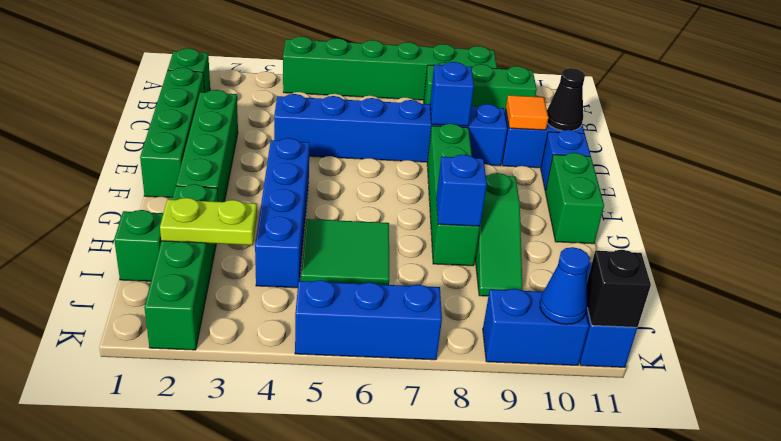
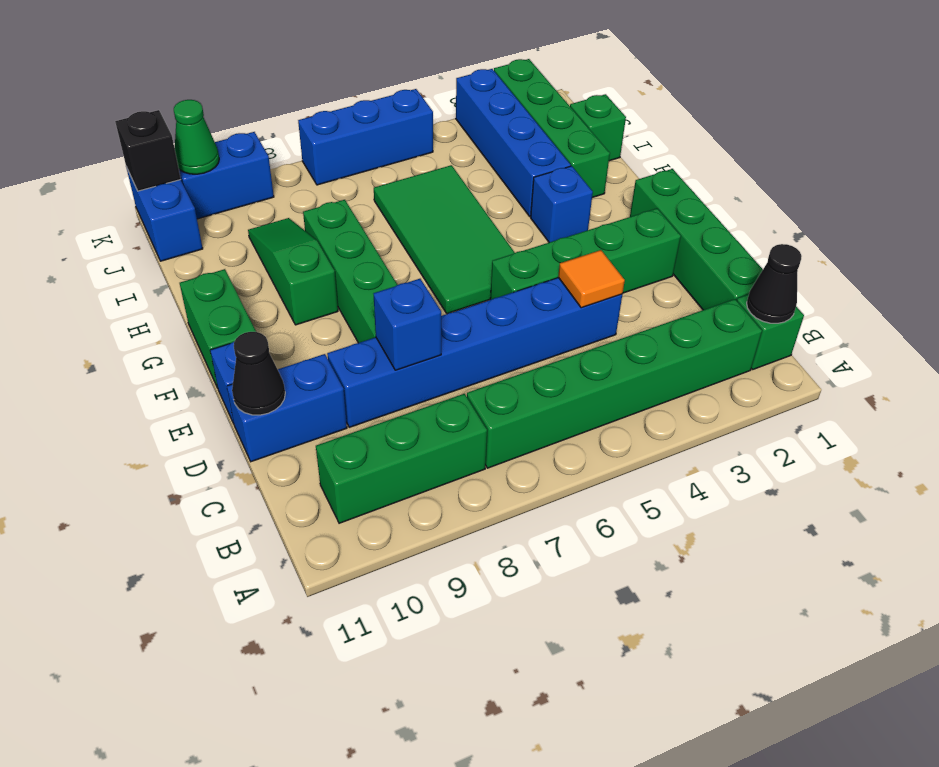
green brick A4:A9 level 1 -> green brick B2:B7 level 1
none -> black cone B1 level 2
green brick D2:G2 level 1 -> green brick E2:E5 level 1
orange tile D10 level 2 -> orange tile D4 level 2
blue brick F4:I4 level 1 -> blue brick H3:K3 level 1
green tile H5:I6 level 1 -> green tile F5:I6 level 1
blue brick H8 level 2 -> blue brick G3 level 1
lime plate I2:I3 level 2 -> none
blue cone K10 level 2 -> green cone K10 level 2

